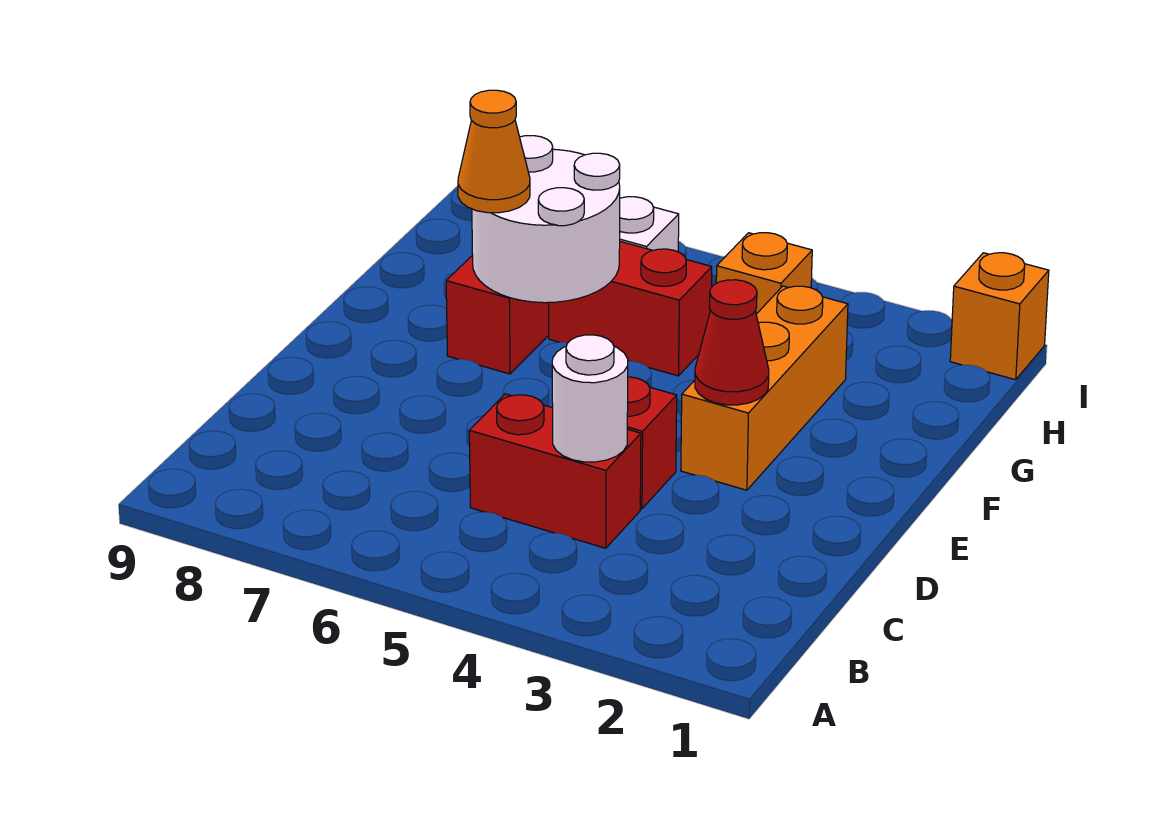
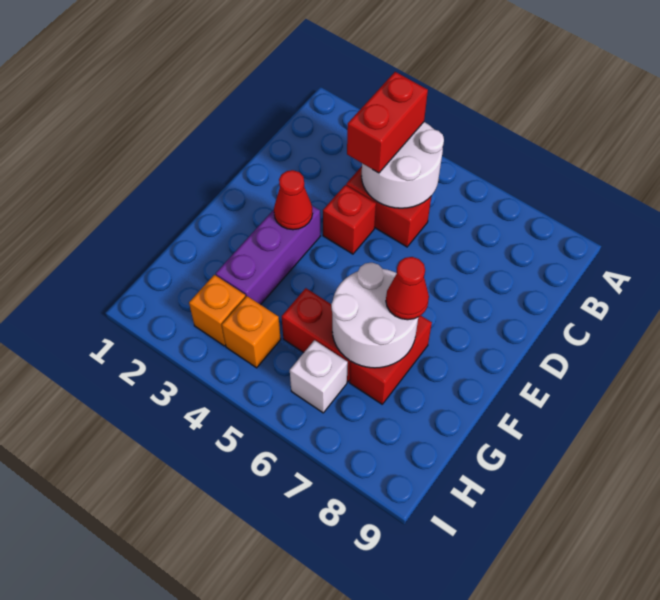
none -> red brick B4:C4 level 3
white round brick C4 level 2 -> white round brick B4:C5 level 2
orange brick E3:G3 level 1 -> purple brick E3:G3 level 1
orange cone F7 level 3 -> red cone F7 level 3
orange brick I1 level 1 -> orange brick H3 level 1

